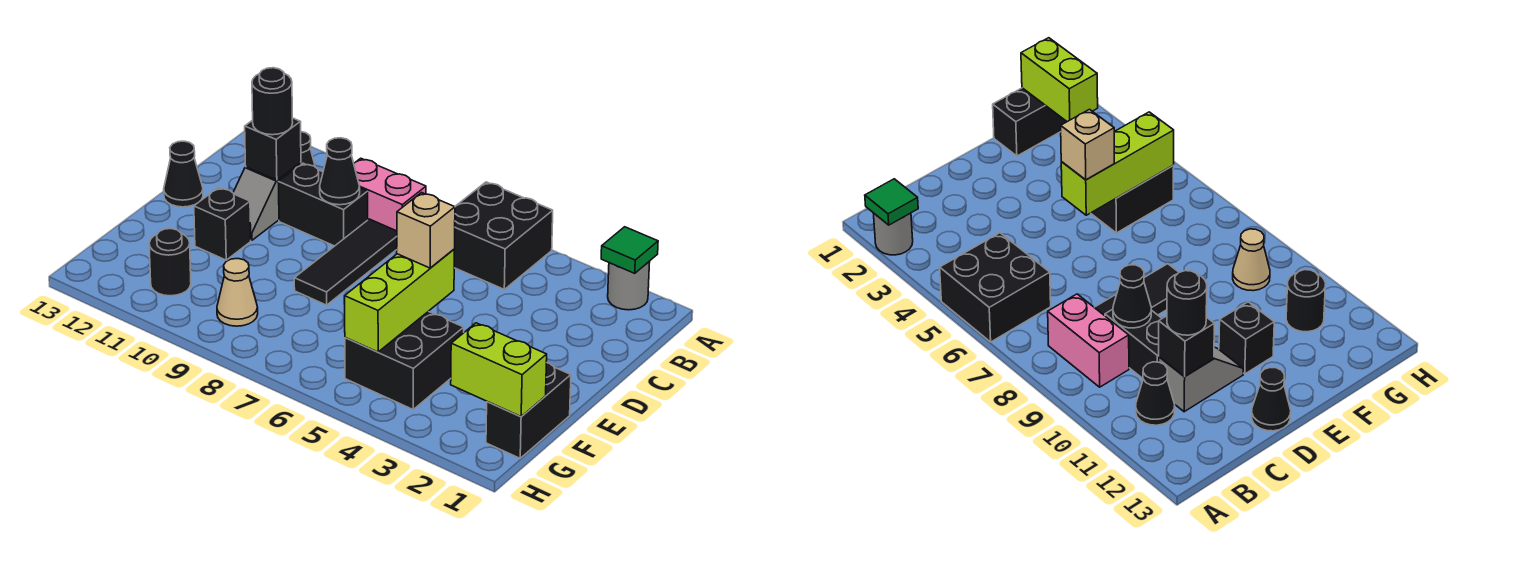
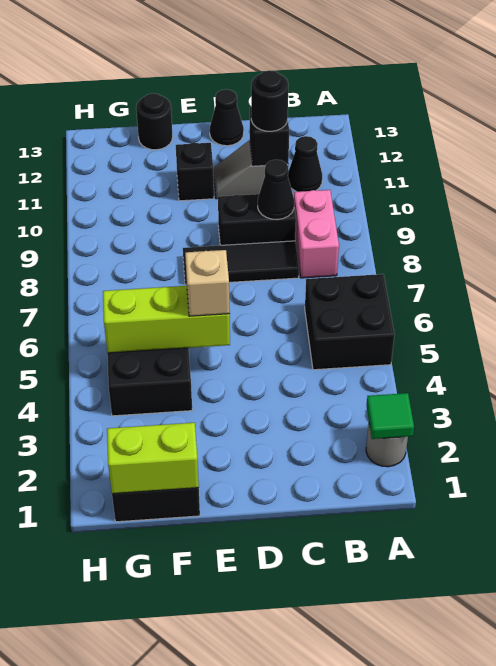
black brick C9:C10 level 1 -> black brick C9:D9 level 1
lime brick G1:G2 level 2 -> lime brick F1:G1 level 2
tan cone G9 level 1 -> none
black round brick G11 level 1 -> black round brick F13 level 1

